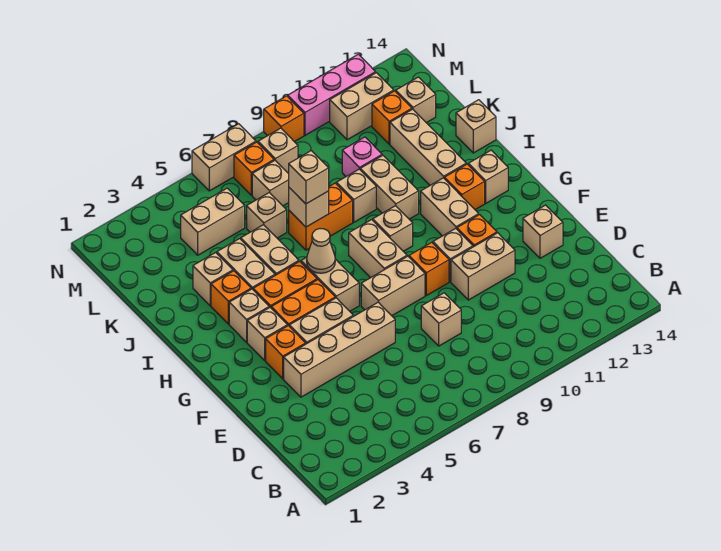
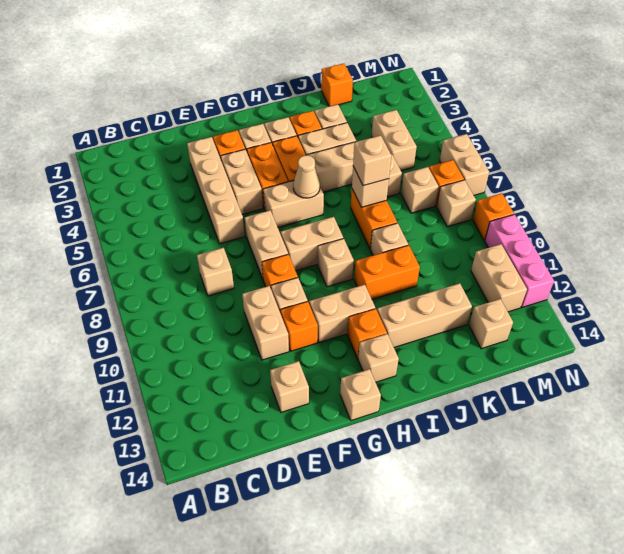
tan brick I10:J10 level 1 -> orange brick I10:J10 level 1
tan brick J14 level 1 -> tan brick G14 level 1
pink brick K10 level 1 -> none
orange brick L12 level 1 -> orange brick K1 level 1

